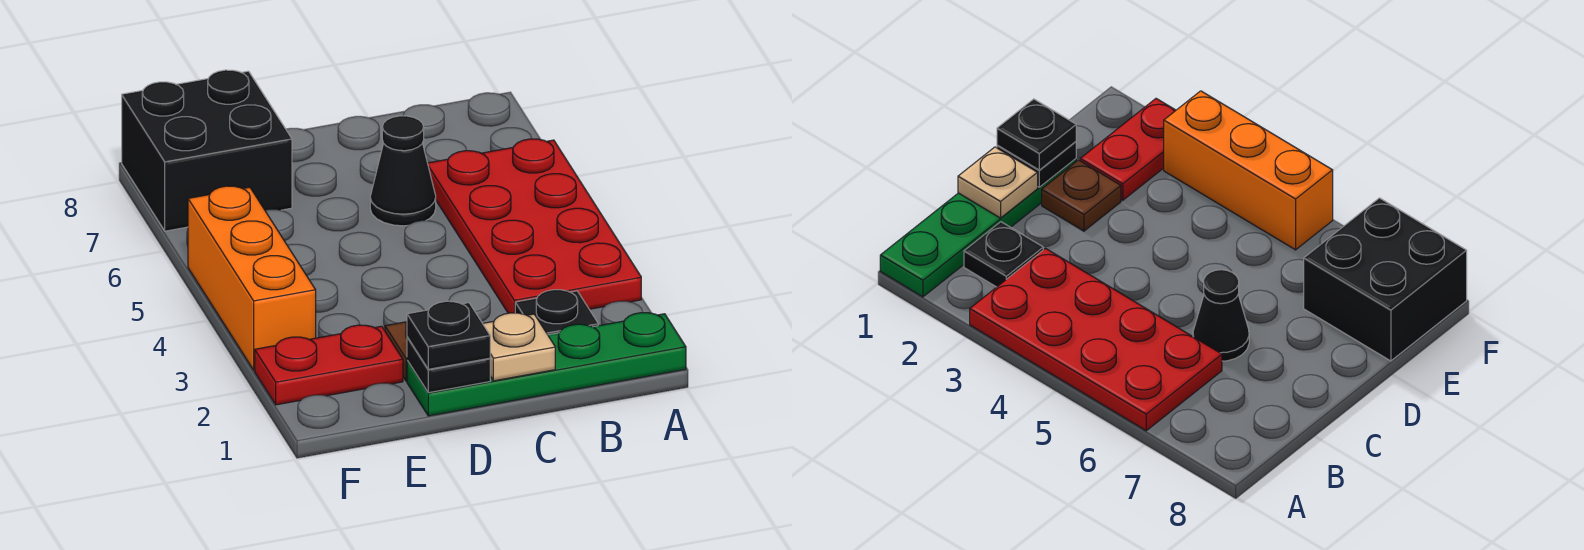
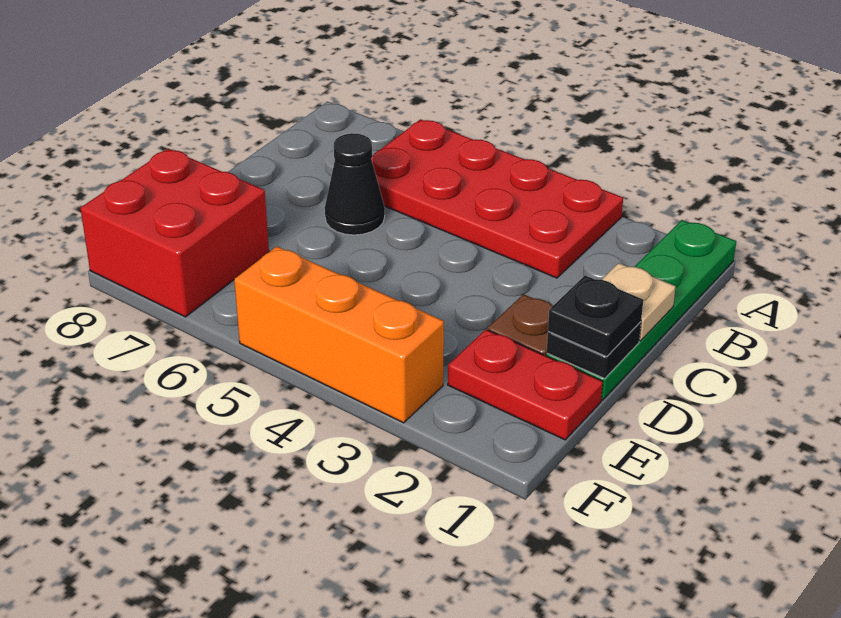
black plate B2 level 1 -> none
red plate E2:F2 level 1 -> red plate E1:E2 level 1
black brick E7:F8 level 1 -> red brick E7:F8 level 1

